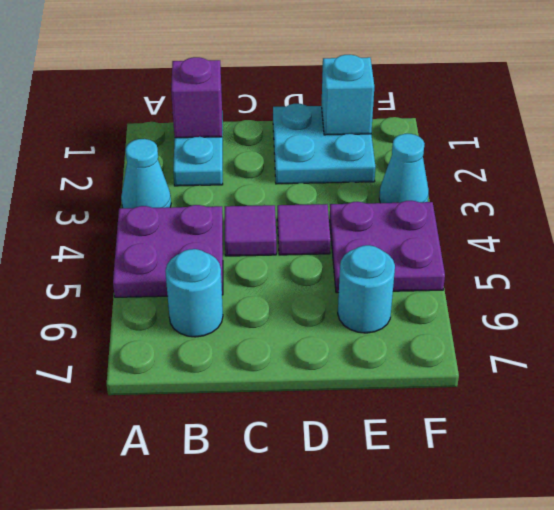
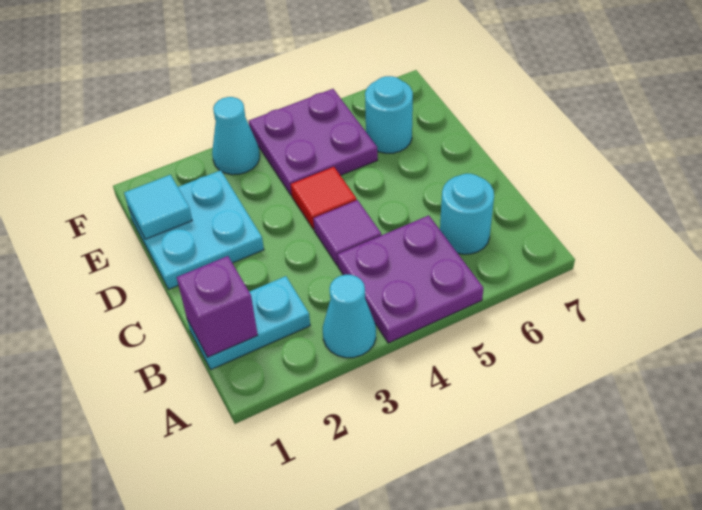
purple tile D4 level 1 -> red tile D4 level 1
cyan brick E1 level 2 -> cyan tile E1 level 2

